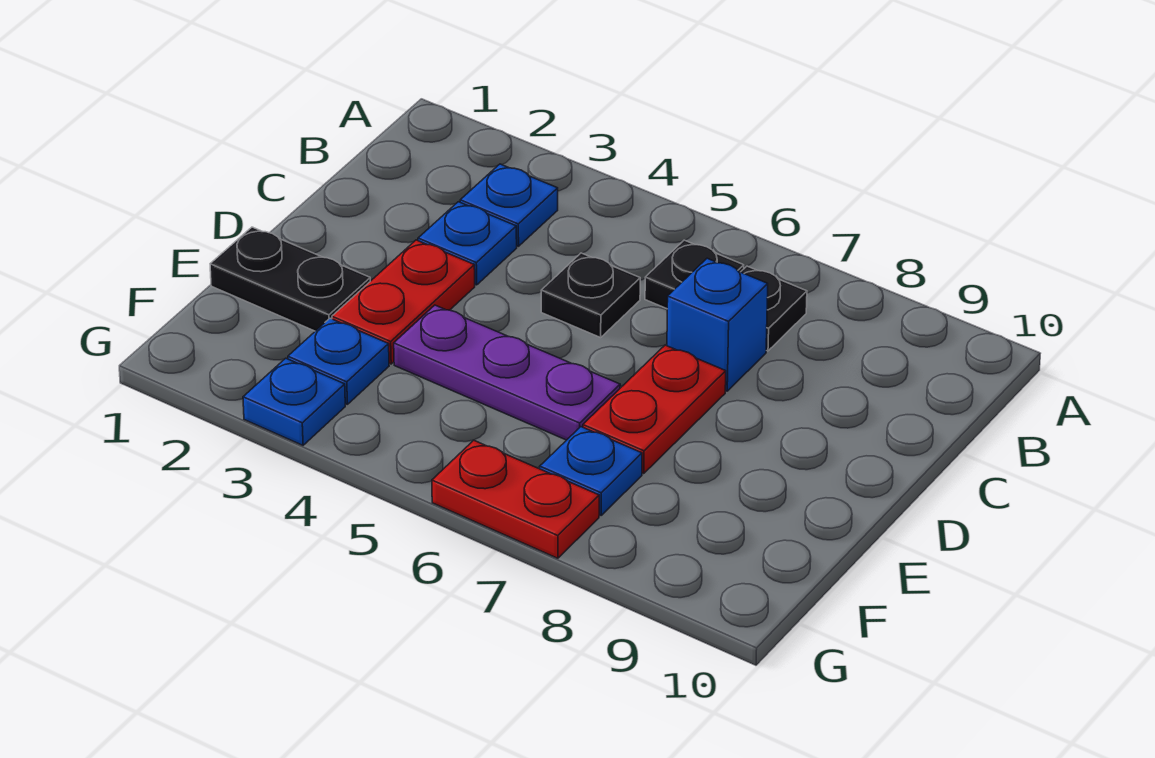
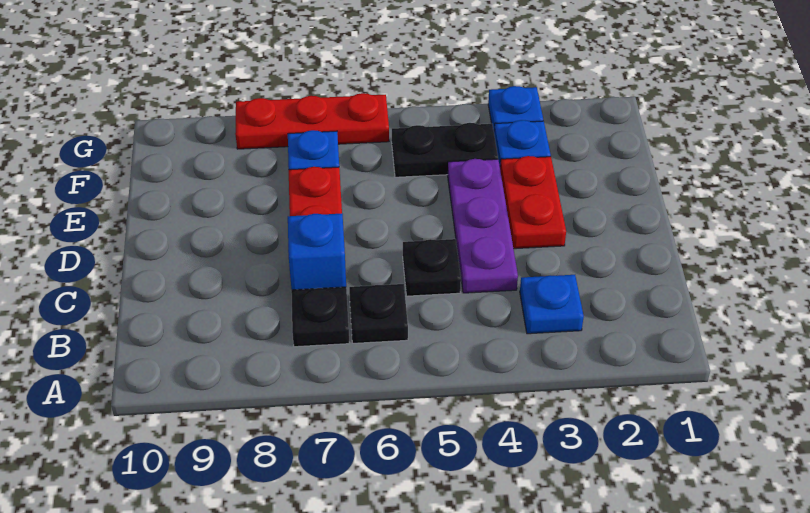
blue plate C3 level 1 -> none
black plate E1:E2 level 1 -> black plate F4:F5 level 1
purple plate E4:E6 level 1 -> purple plate C4:E4 level 1
red plate G6:G7 level 1 -> red plate G6:G8 level 1

